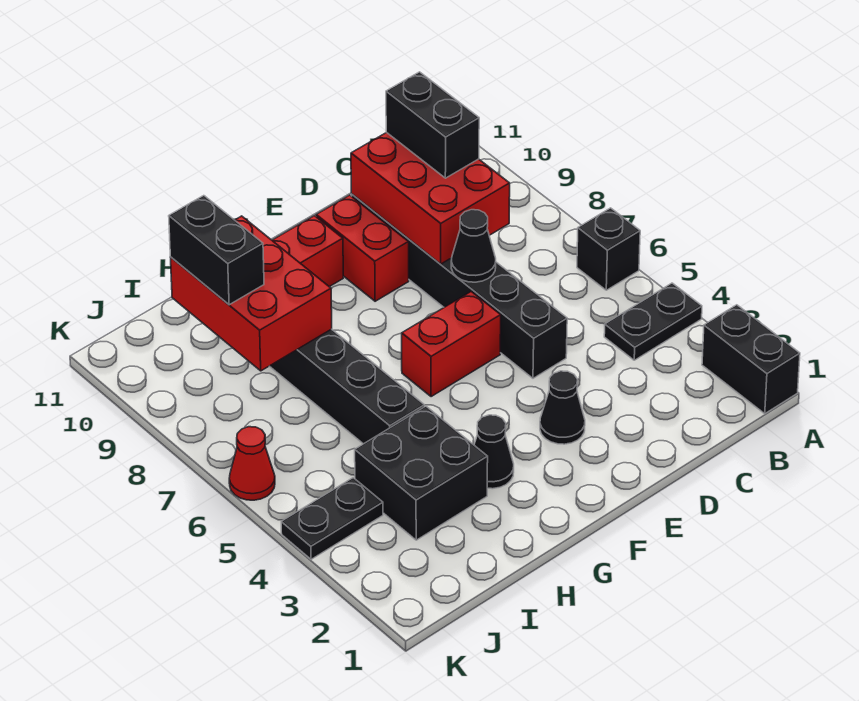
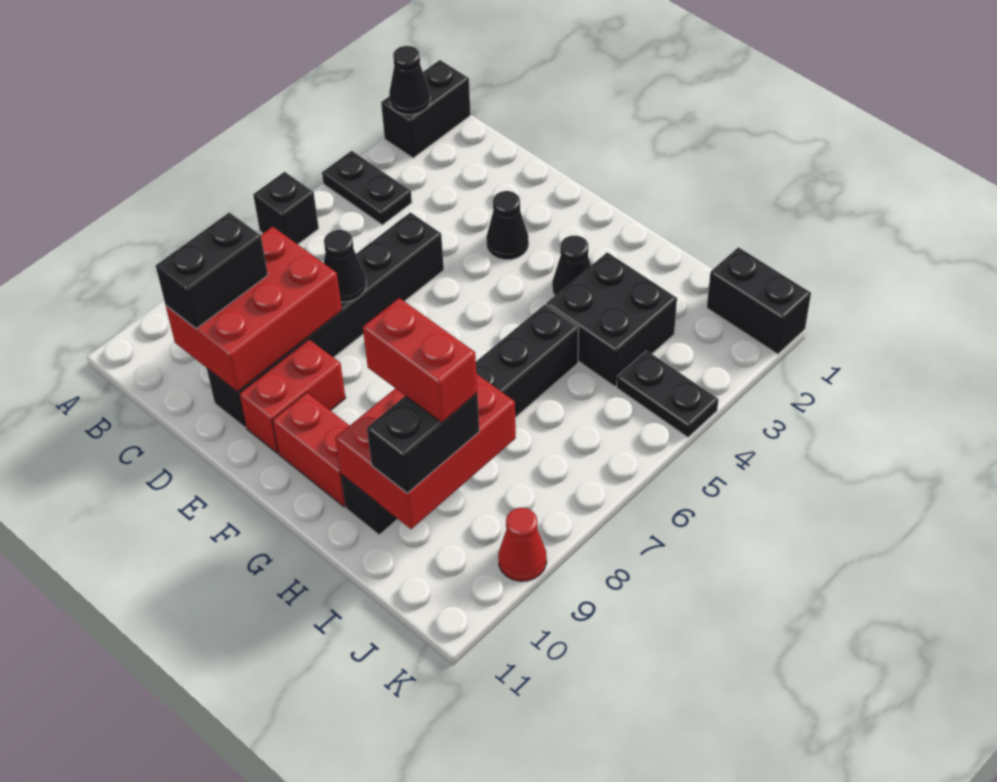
none -> black cone A2 level 2
red brick E6:F6 level 1 -> red brick H9:I9 level 4
none -> black brick J1:K1 level 1
red cone K6 level 1 -> red cone K9 level 1

